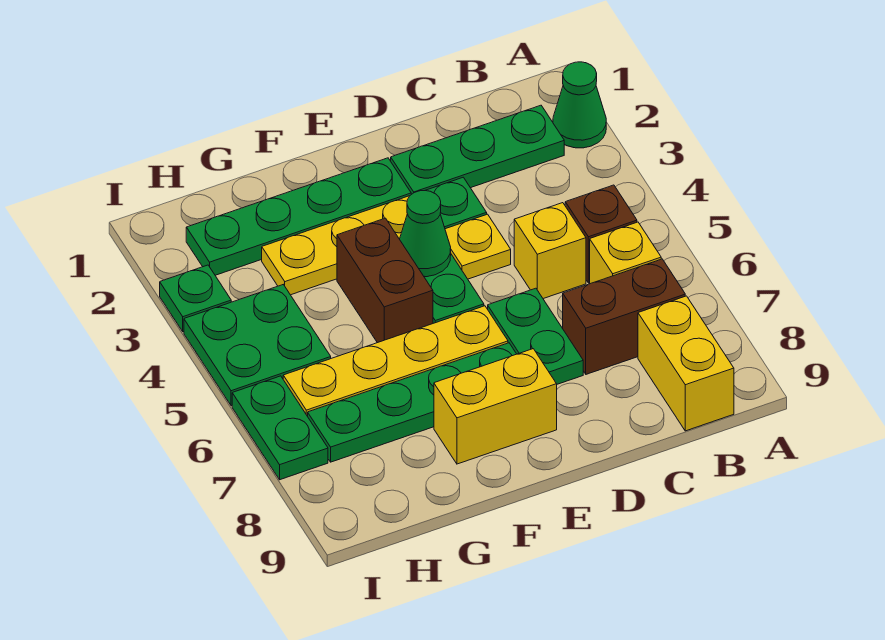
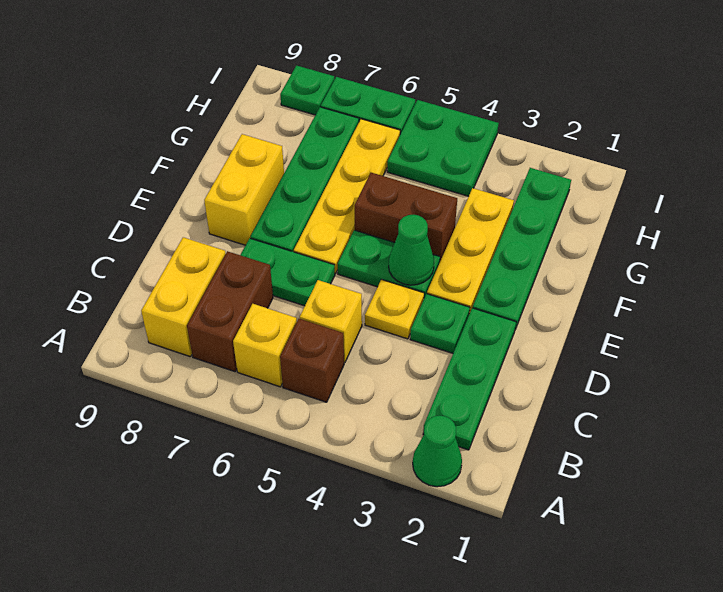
yellow brick B8:B9 level 1 -> yellow brick B8:C8 level 1
green plate I3 level 1 -> green plate I8 level 1

